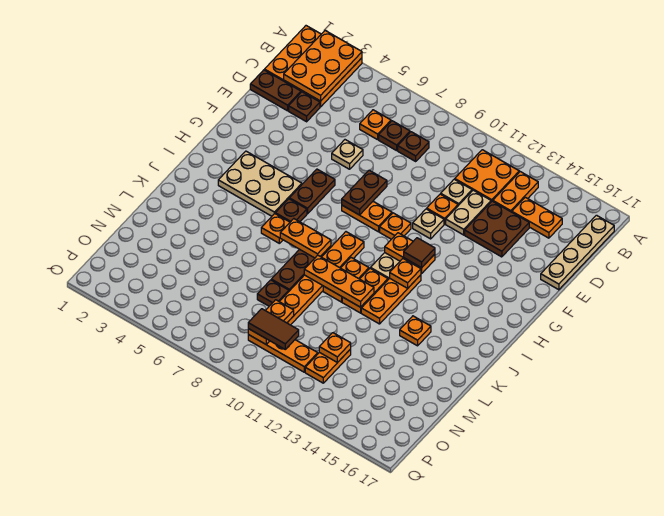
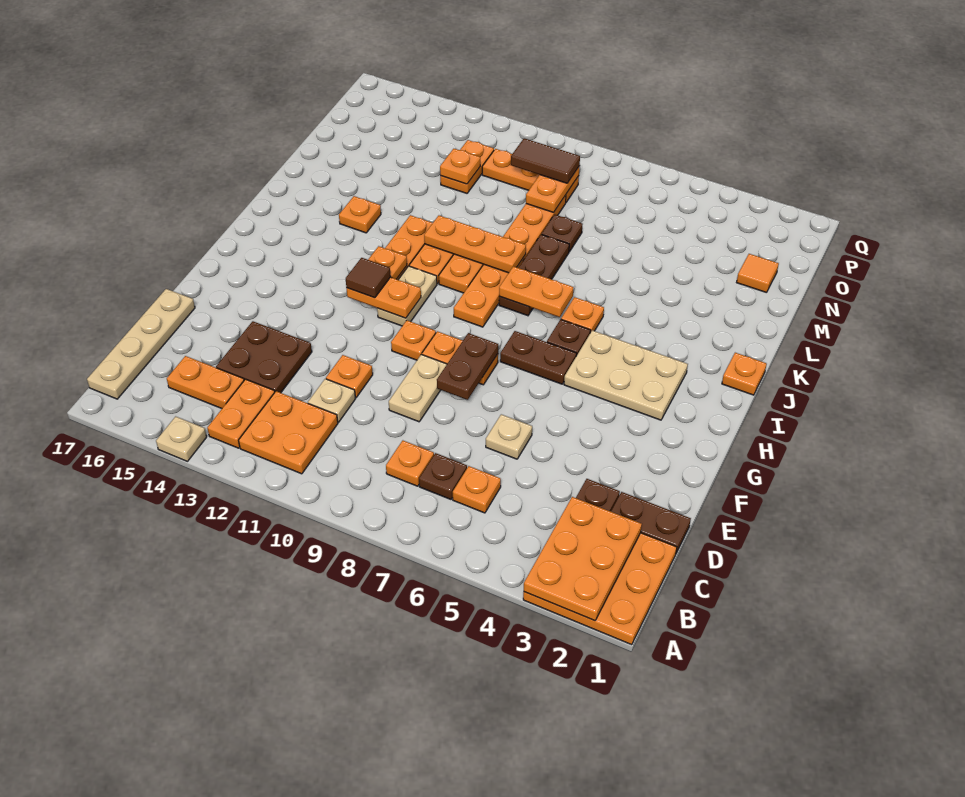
brown plate C8 level 1 -> orange plate C8 level 1
tan plate D12:E12 level 1 -> tan plate E9:F9 level 1
tan plate F11 level 1 -> tan plate A14 level 1
brown plate G6:H6 level 1 -> brown plate H6:H7 level 1
none -> orange plate J1 level 1
none -> orange tile N2 level 1

